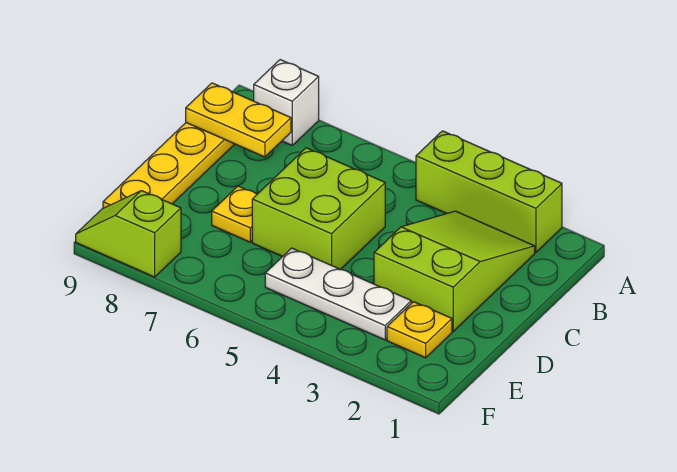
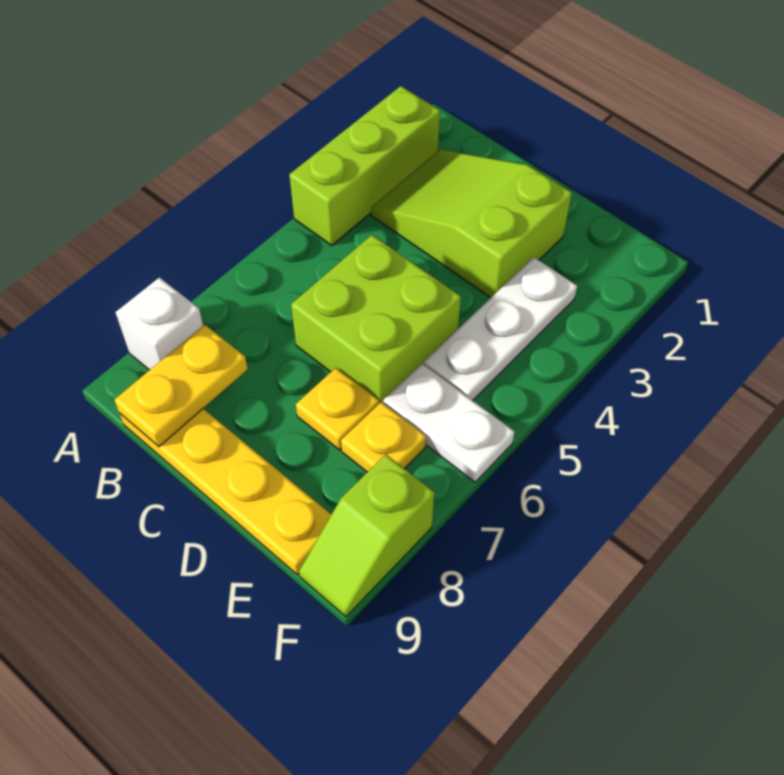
yellow plate E2 level 1 -> yellow plate E7 level 1
none -> white plate E6:F6 level 1

